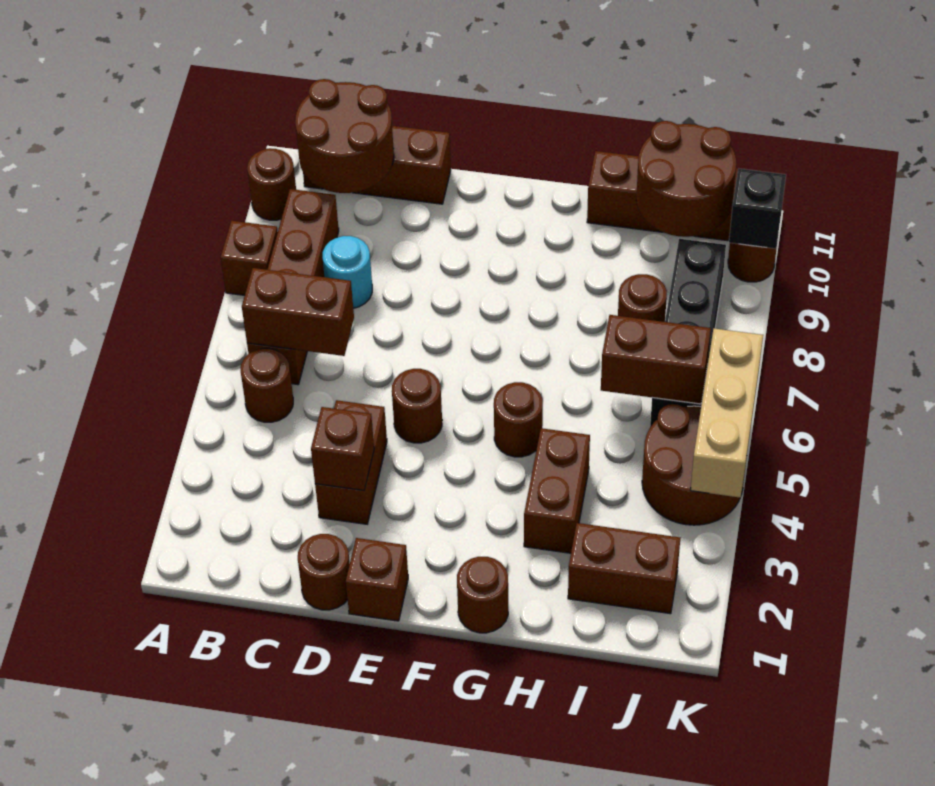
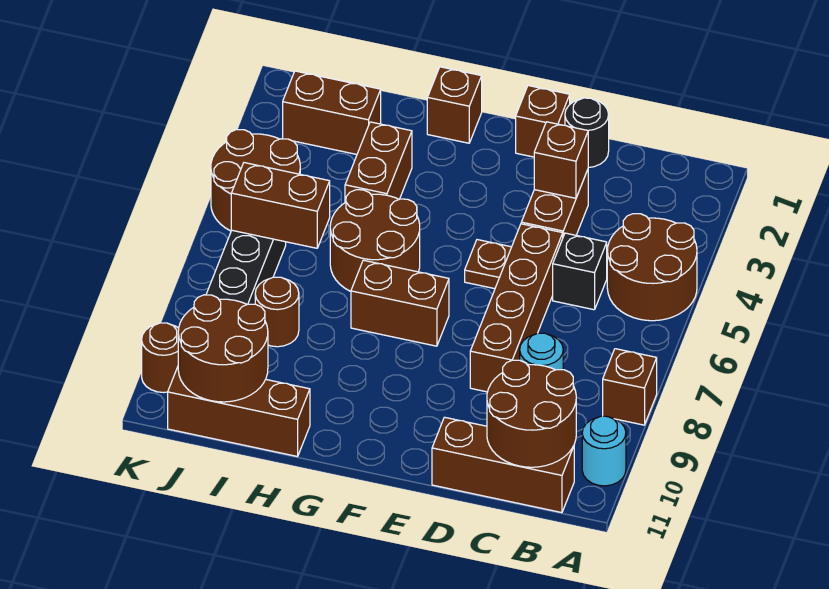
brown round brick A10 level 1 -> cyan round brick A10 level 1
brown round brick B5 level 1 -> brown round brick A4:B5 level 1
brown brick B6:B9 level 1 -> brown brick D5:D8 level 1
brown brick B6:C6 level 2 -> brown brick F7:G7 level 1
brown round brick D1 level 1 -> black round brick D1 level 1
brown round brick E5 level 1 -> brown plate E5 level 1
brown round brick G1 level 1 -> brown brick G1 level 1
brown round brick G5 level 1 -> brown round brick G5:H6 level 1
tan brick K4:K6 level 2 -> none
black brick K10 level 2 -> black brick C5 level 1

